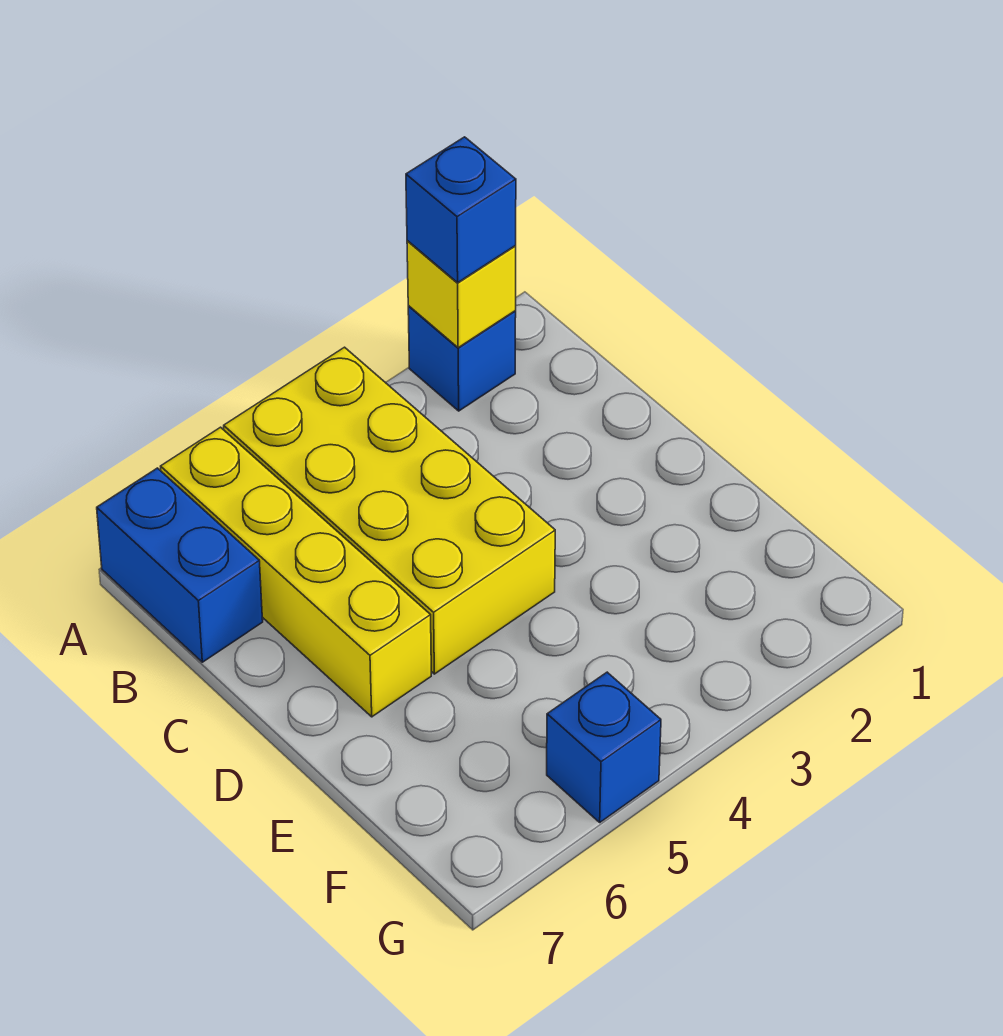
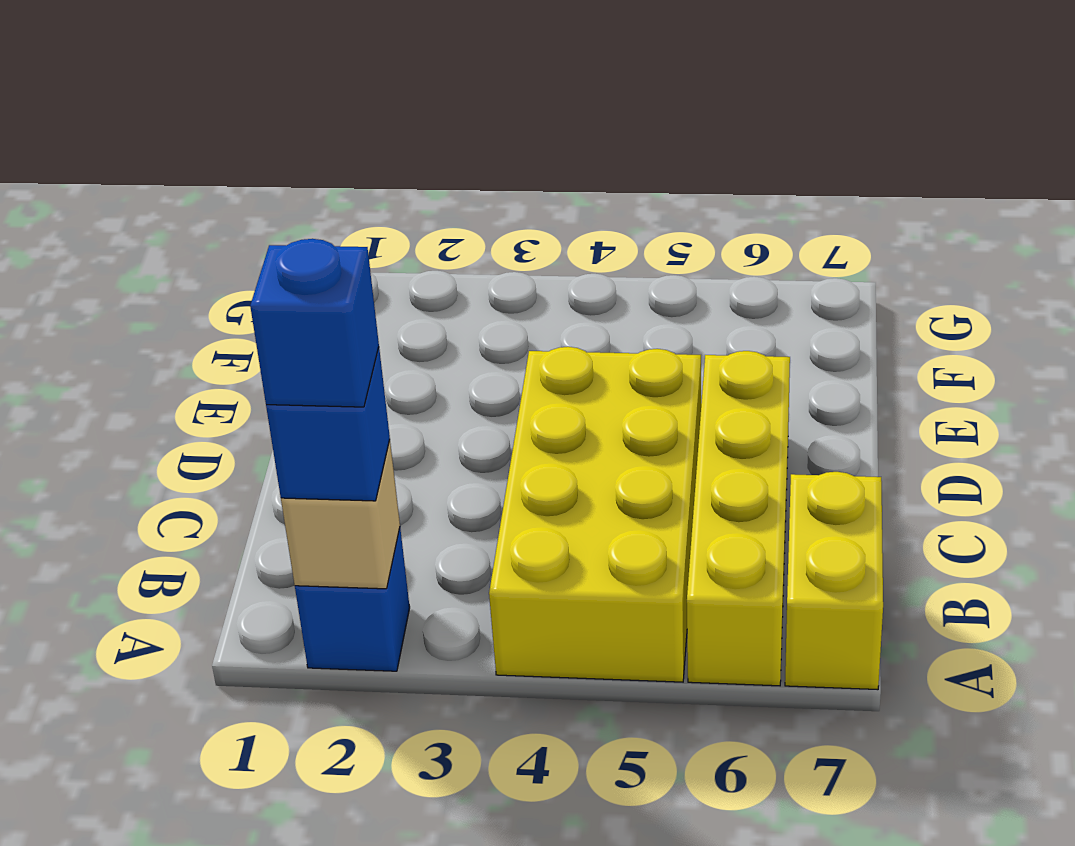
yellow brick A2 level 2 -> tan brick A2 level 2
blue brick A7:B7 level 1 -> yellow brick A7:B7 level 1
blue brick G5 level 1 -> blue brick A2 level 4

